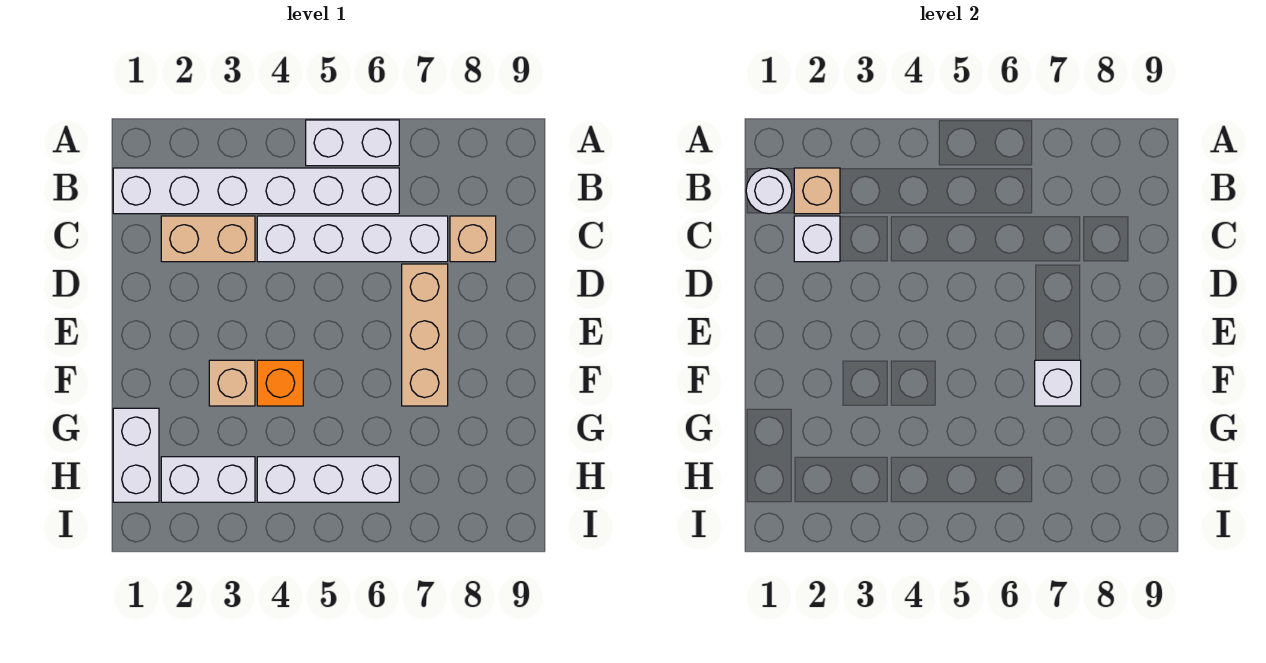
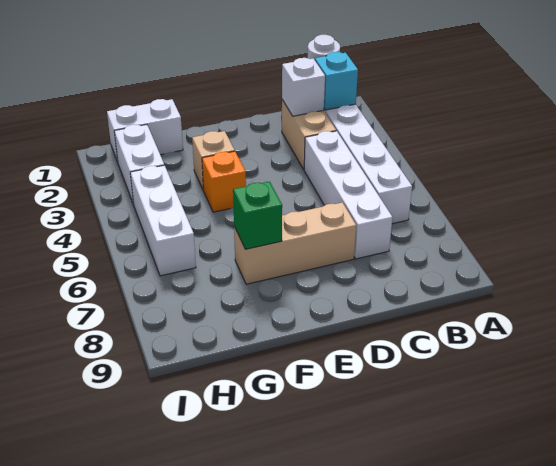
white brick A5:A6 level 1 -> none
tan brick B2 level 2 -> cyan brick B2 level 2
tan brick C8 level 1 -> none
white brick F7 level 2 -> green brick F7 level 2

